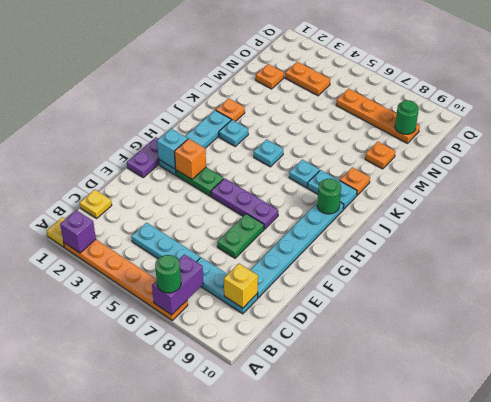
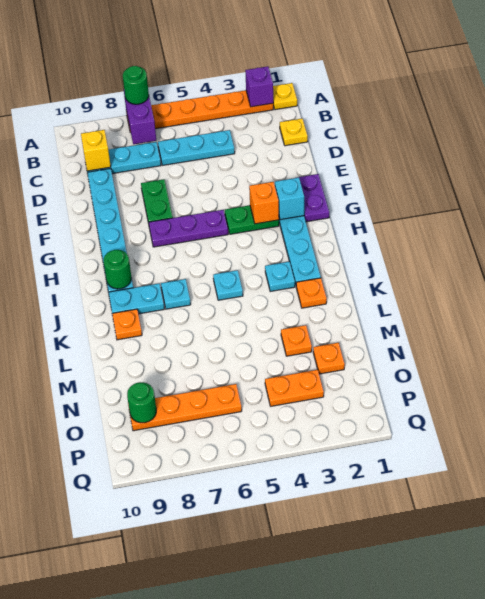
orange plate M9 level 1 -> orange plate M3 level 1

